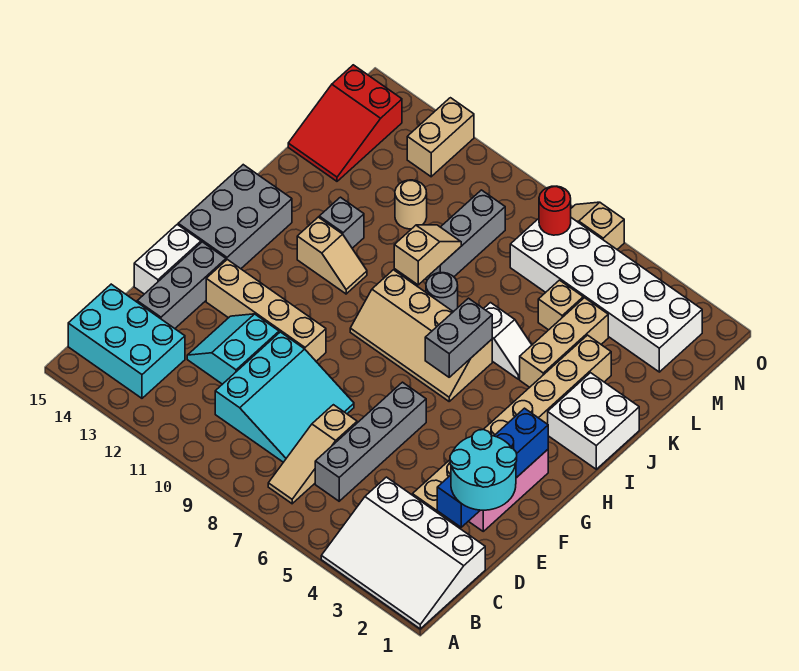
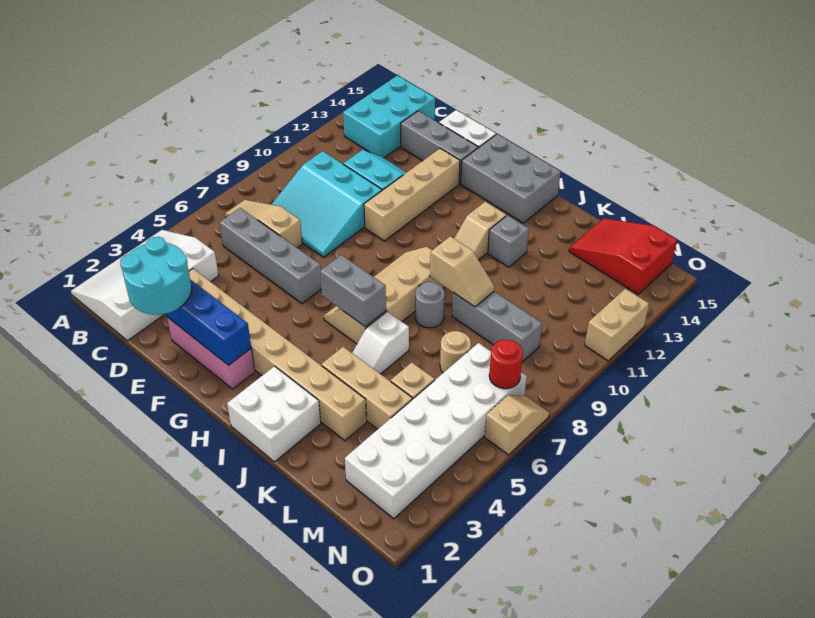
tan round brick L11 level 1 -> tan round brick L7 level 1
tan brick N12:O12 level 1 -> tan brick O11:O12 level 1

